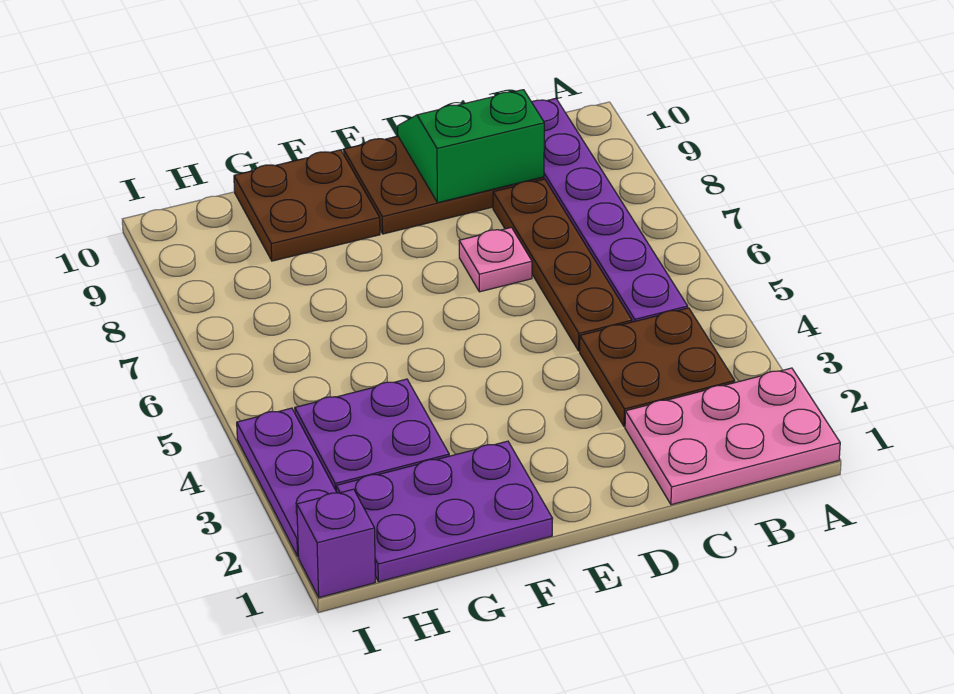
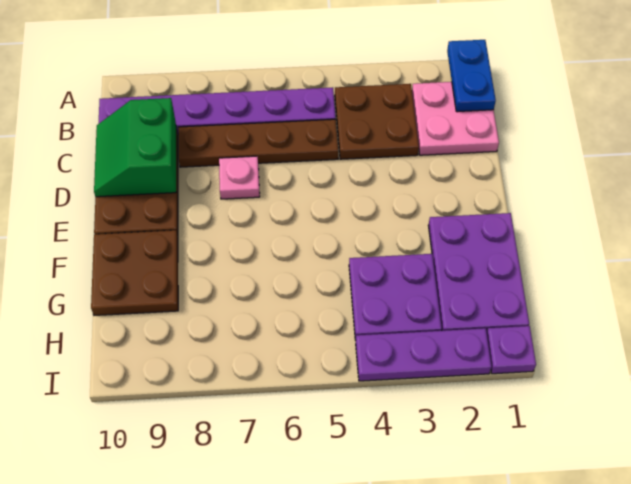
pink plate A1:C2 level 1 -> pink plate B1:C2 level 1
none -> blue plate A1:B1 level 2
purple brick I1 level 1 -> purple plate I1 level 1

